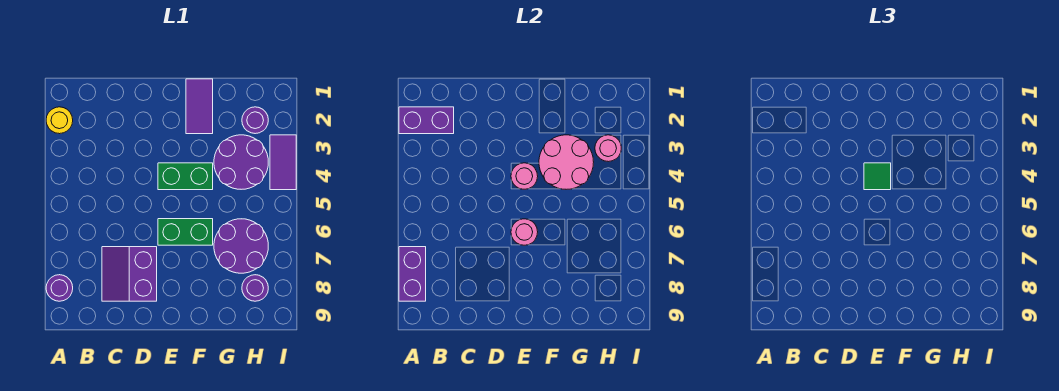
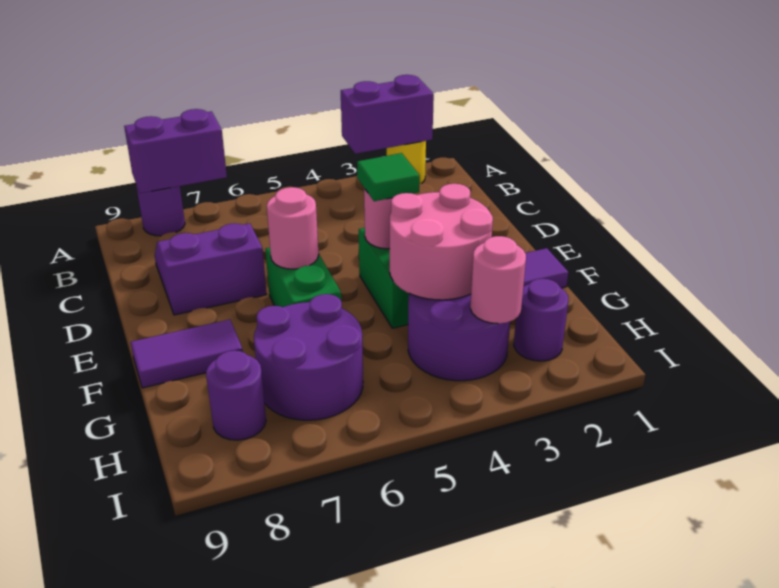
purple brick A2:B2 level 2 -> purple brick A2:A3 level 2
purple tile I3:I4 level 1 -> purple tile F8:F9 level 1

